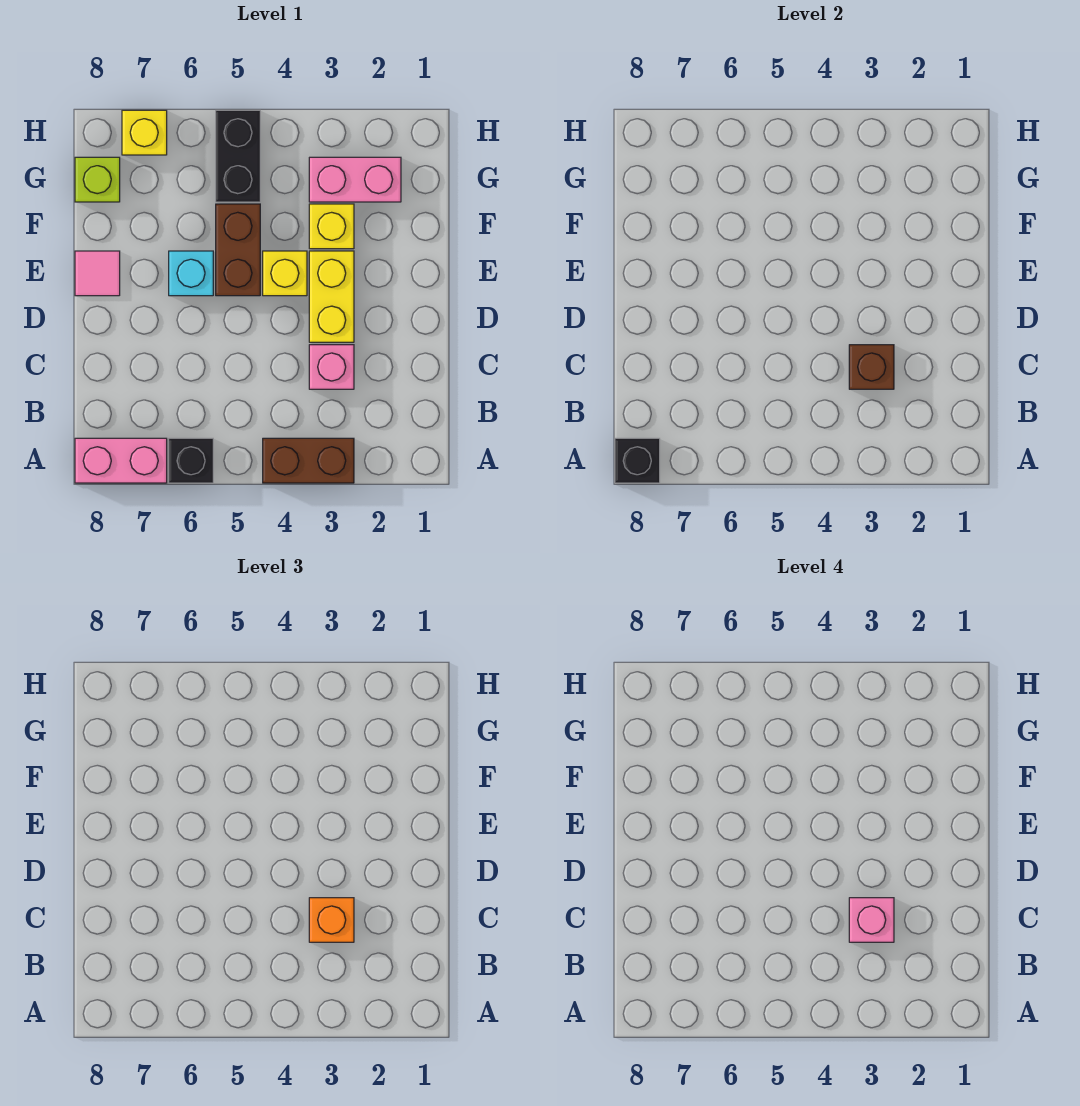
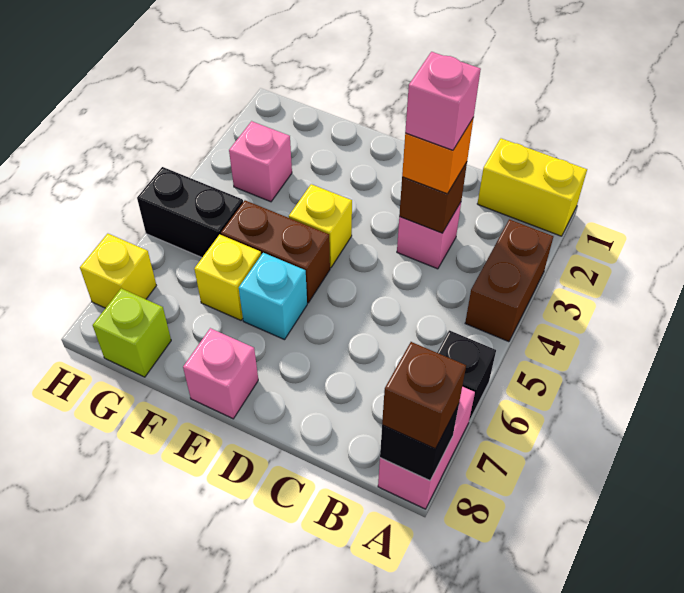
none -> brown brick A8 level 3
yellow brick D3:E3 level 1 -> yellow brick A1:B1 level 1
pink tile E8 level 1 -> pink brick E8 level 1
yellow brick F3 level 1 -> yellow brick F6 level 1
pink brick G2:G3 level 1 -> pink brick G3 level 1

